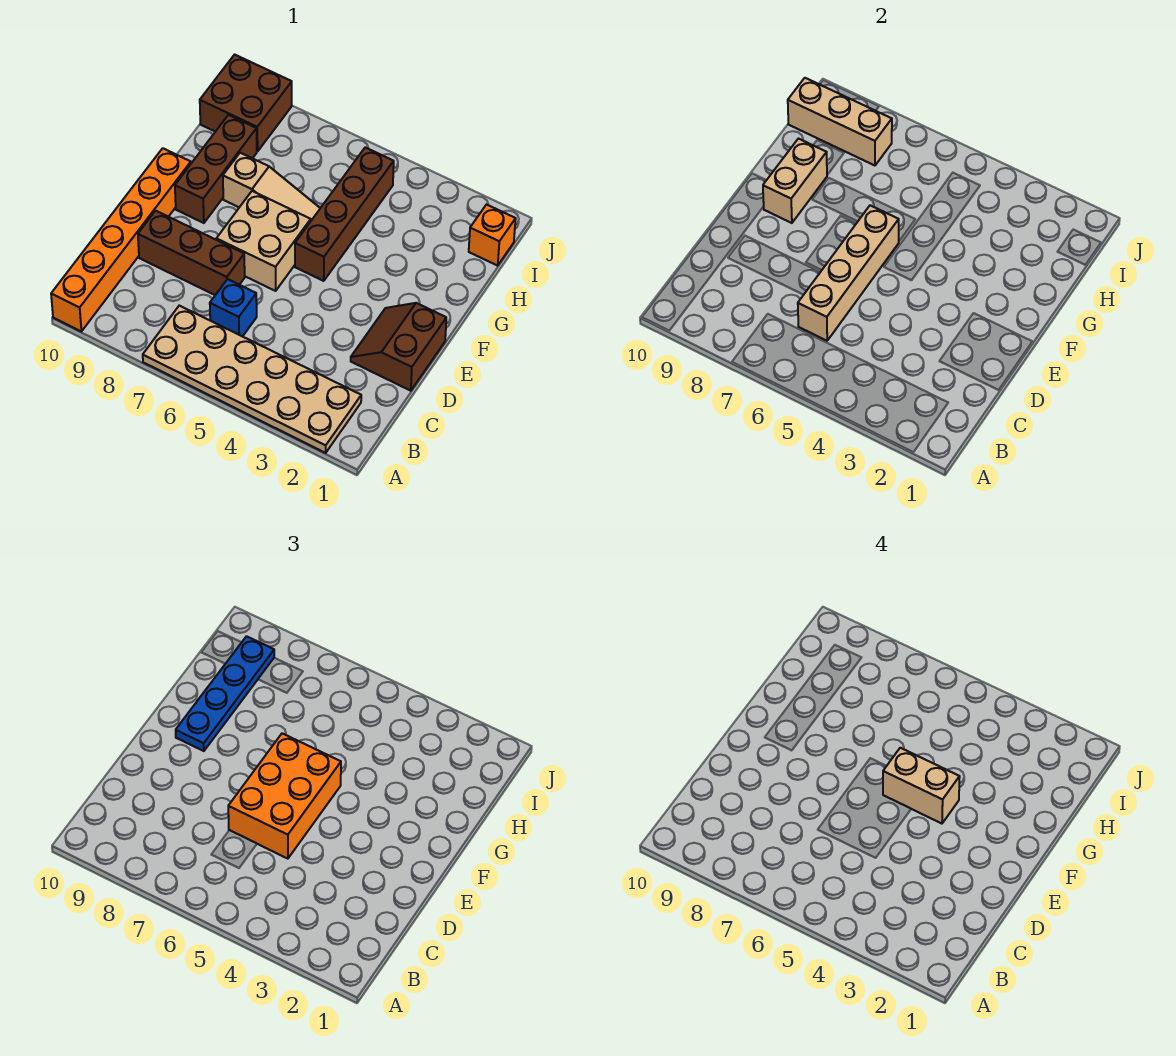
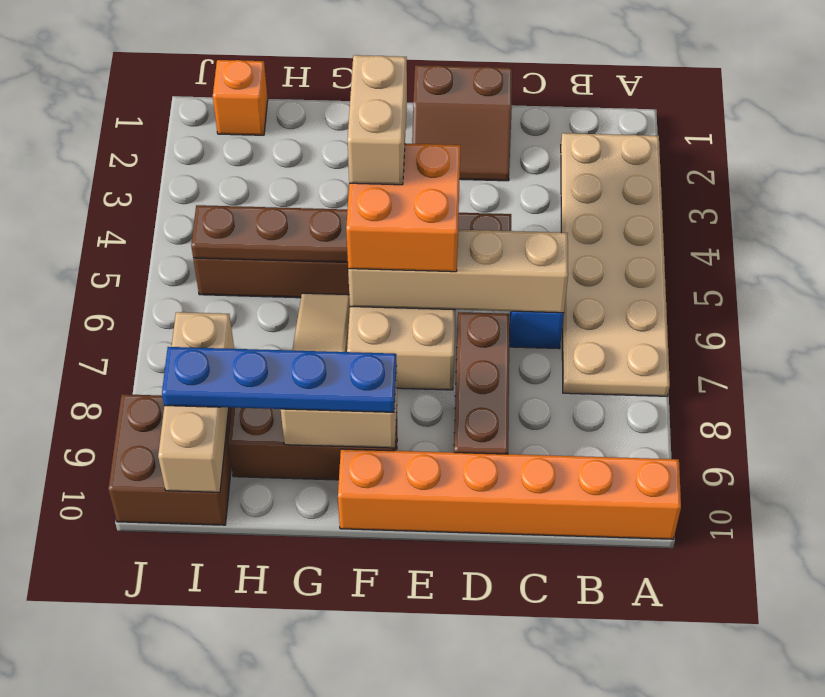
none -> brown plate D5:I5 level 2
orange brick D5:F6 level 3 -> orange brick E5:F6 level 3

